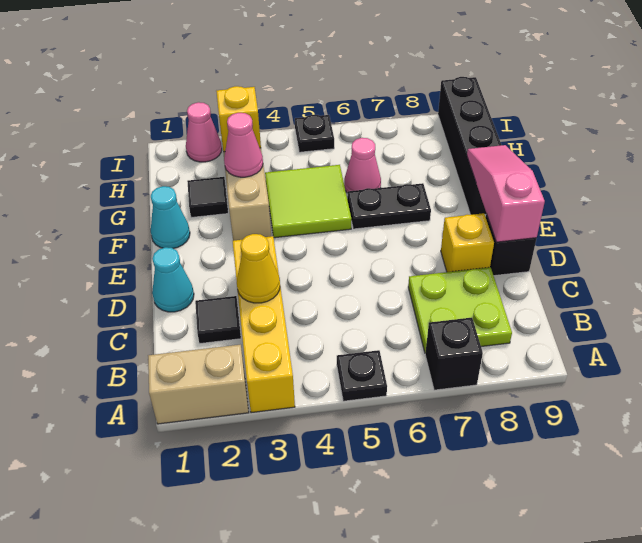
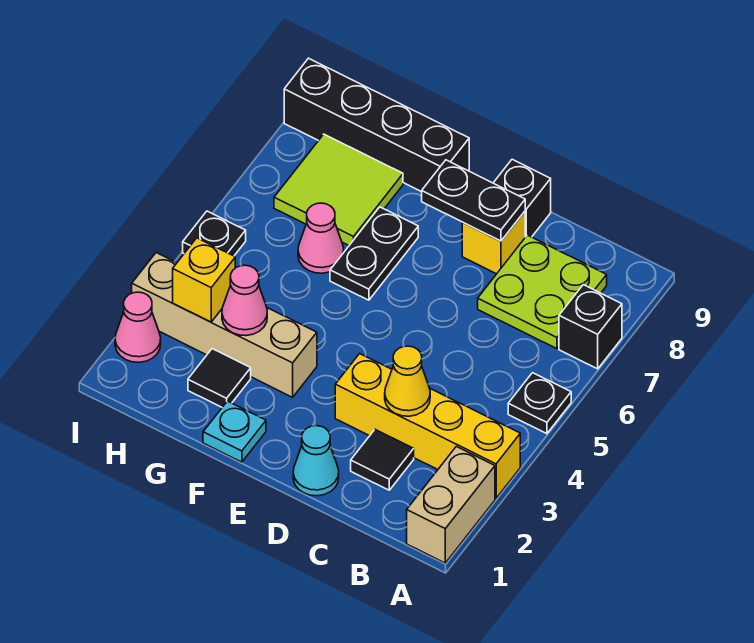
none -> black plate D8:E8 level 2
pink slope D9:F9 level 2 top D -> none
cyan cone F1 level 1 -> cyan plate F1 level 1
lime tile F4:G5 level 1 -> lime tile G7:H8 level 1

